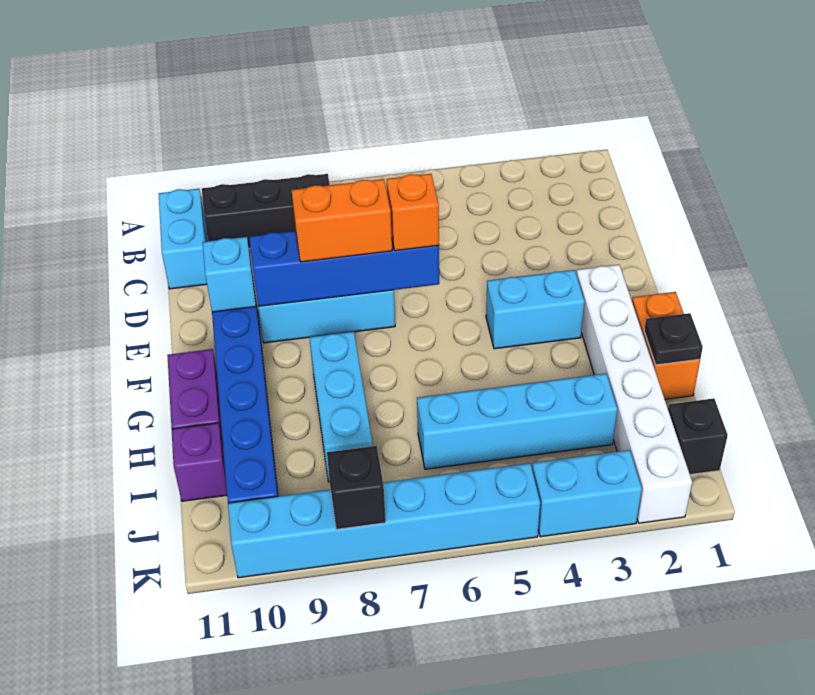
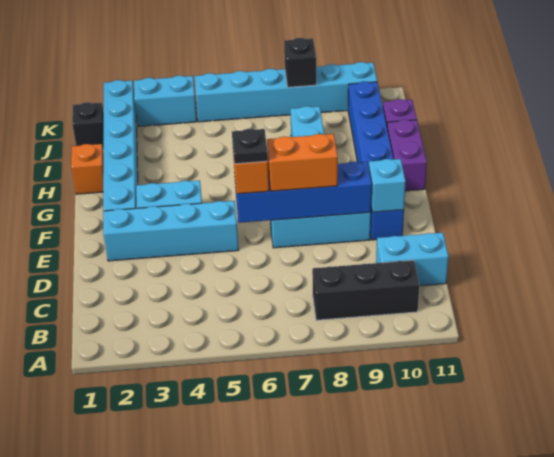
cyan brick B11:C11 level 1 -> cyan brick C10:C11 level 1
white brick F2:K2 level 1 -> cyan brick F2:K2 level 1
orange brick G1:H1 level 1 -> orange brick H1 level 1
black plate H1 level 2 -> black plate E6 level 4
cyan brick I3:I6 level 1 -> cyan brick E2:E5 level 1

